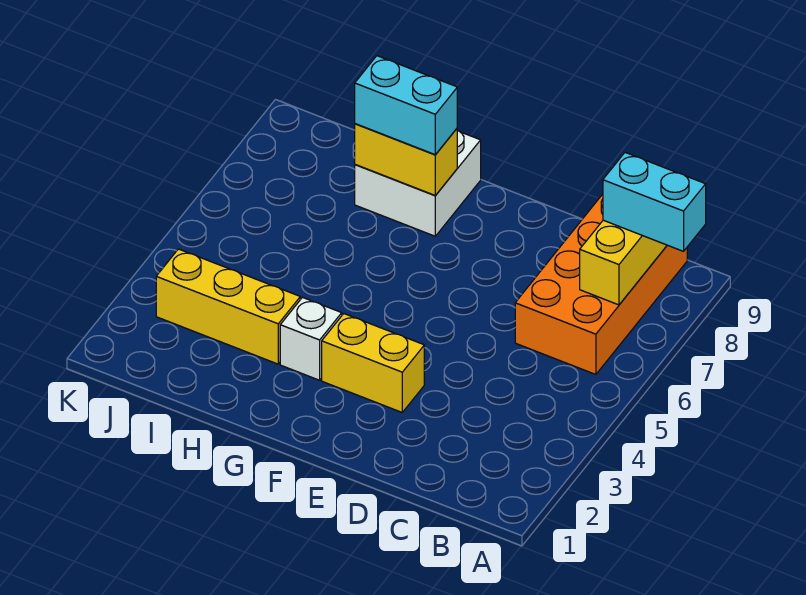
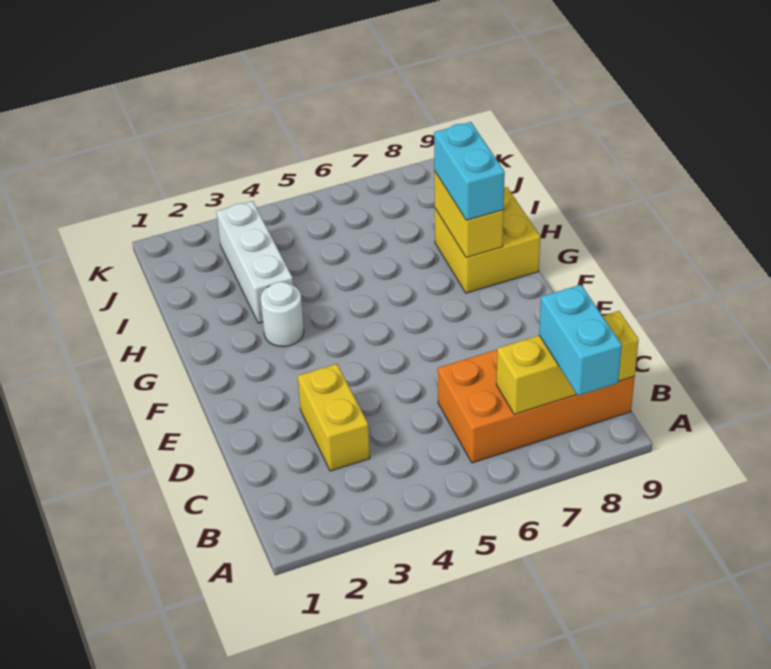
yellow brick E3:F3 level 1 -> yellow brick C3:D3 level 1
white brick G3 level 1 -> white round brick G3 level 1
white brick G8:H9 level 1 -> yellow brick G8:H9 level 1
yellow brick H3:J3 level 1 -> white brick H3:J3 level 1

